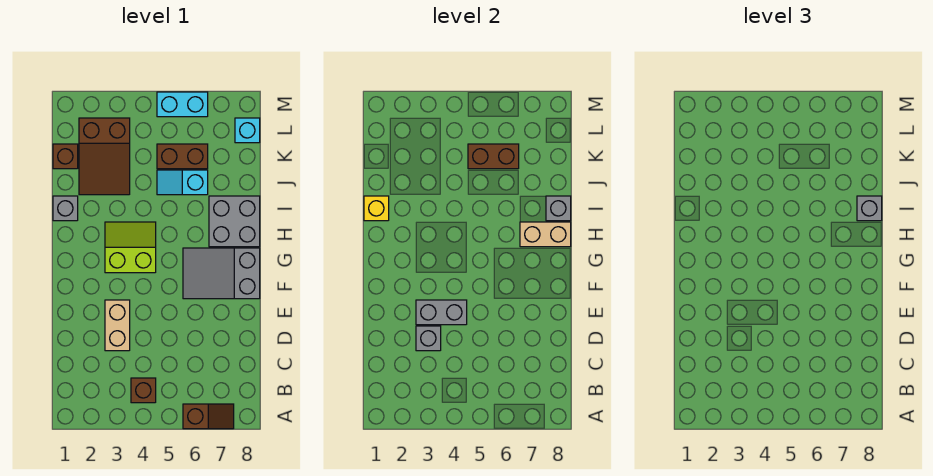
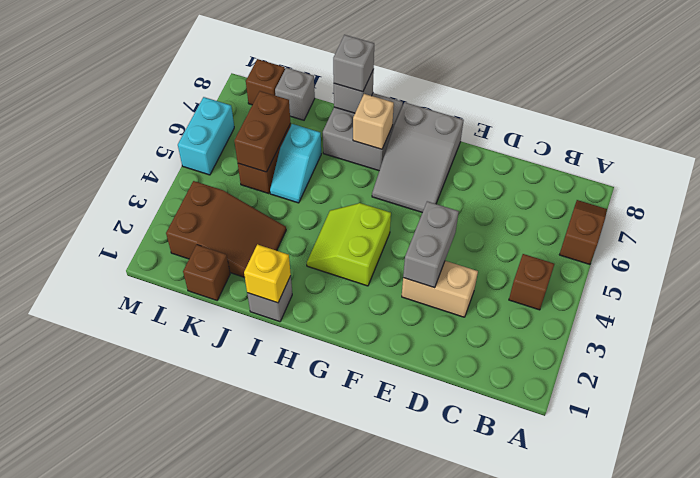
grey brick D3 level 2 -> grey brick K8 level 1
tan brick H7:H8 level 2 -> tan brick H7 level 2
cyan brick L8 level 1 -> brown brick L8 level 1

